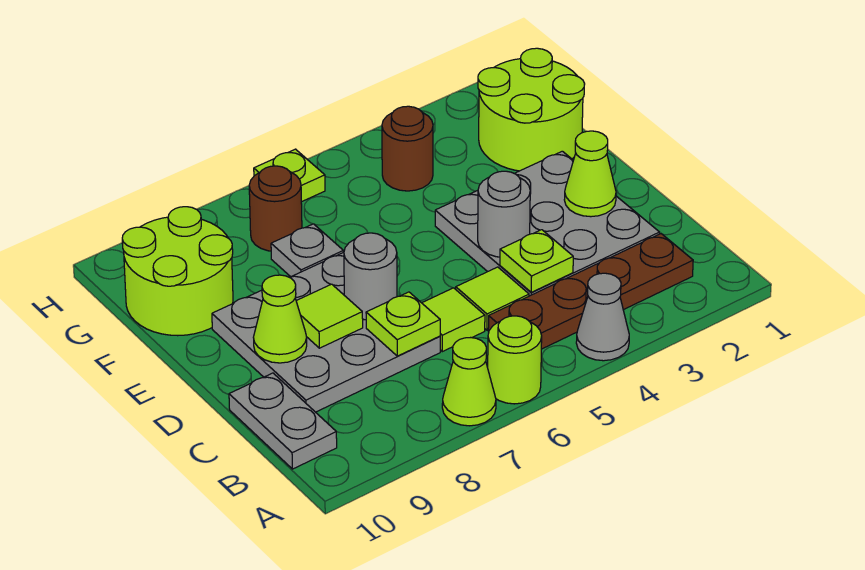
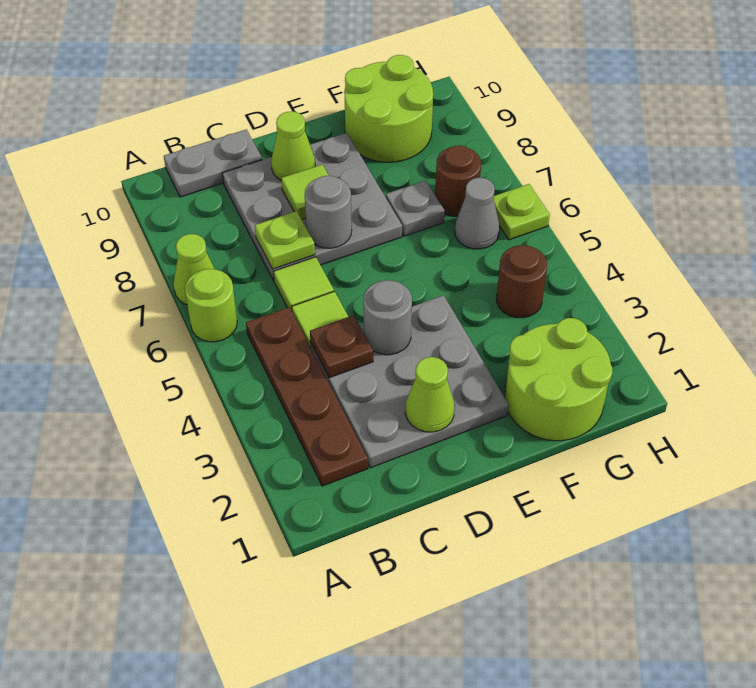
grey cone A4 level 1 -> grey cone G6 level 1
lime plate C4 level 2 -> brown plate C4 level 2

